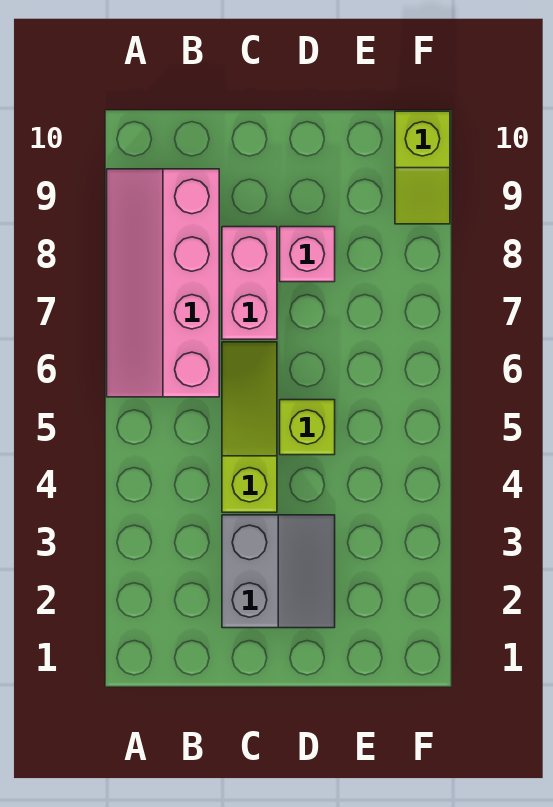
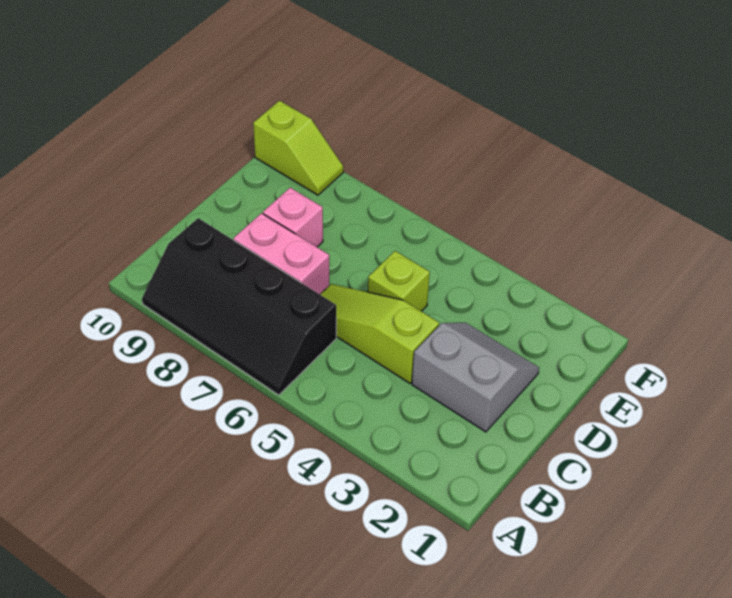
pink slope A6:B9 level 1 top B -> black slope A6:B9 level 1 top B

